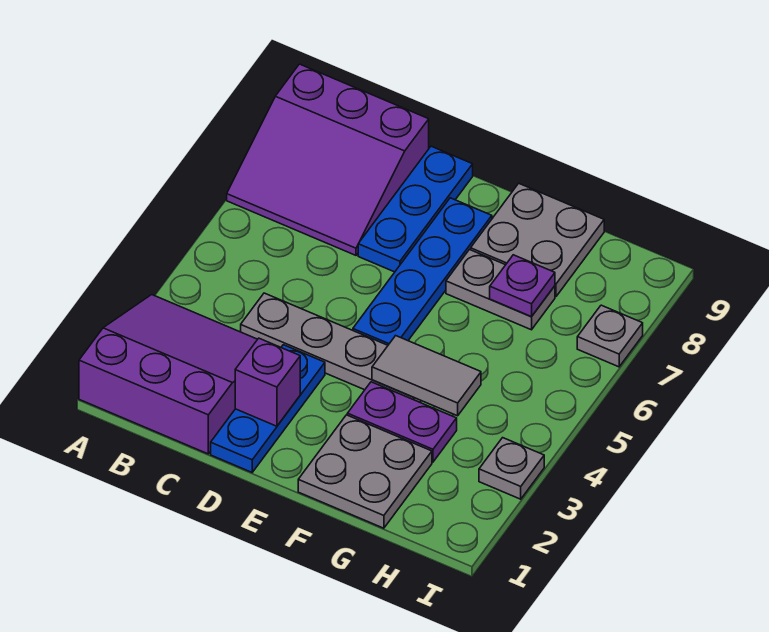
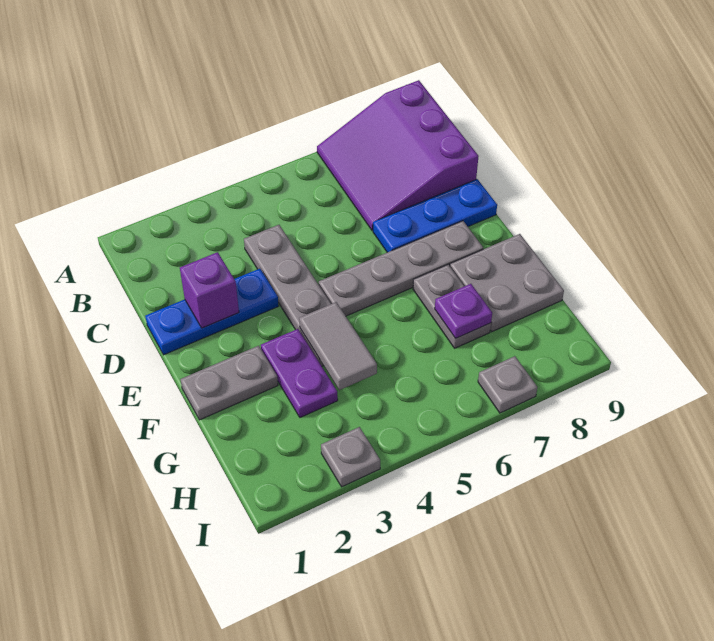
purple slope A1:C3 level 1 top 1 -> none
blue plate E5:E8 level 1 -> grey plate E5:E8 level 1
grey plate F1:G2 level 1 -> grey plate F1:F2 level 1

